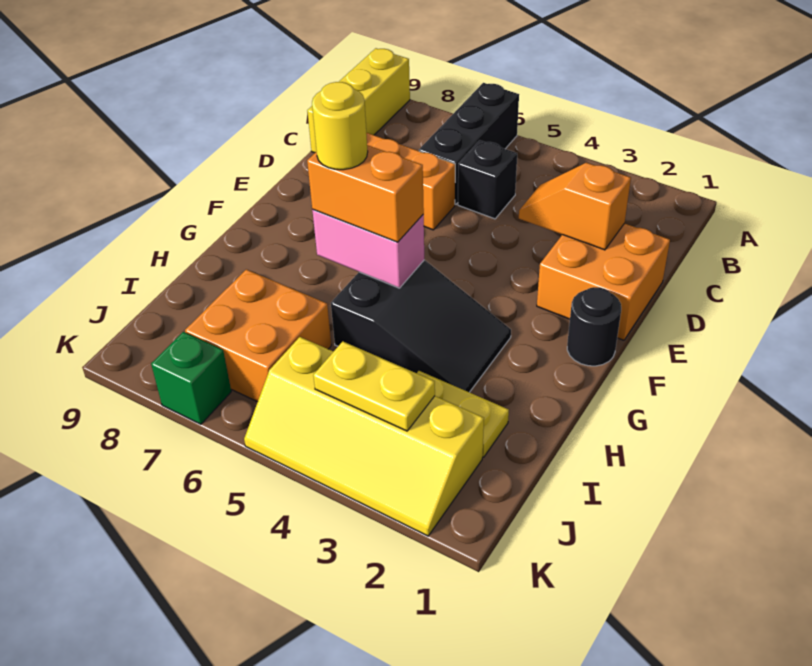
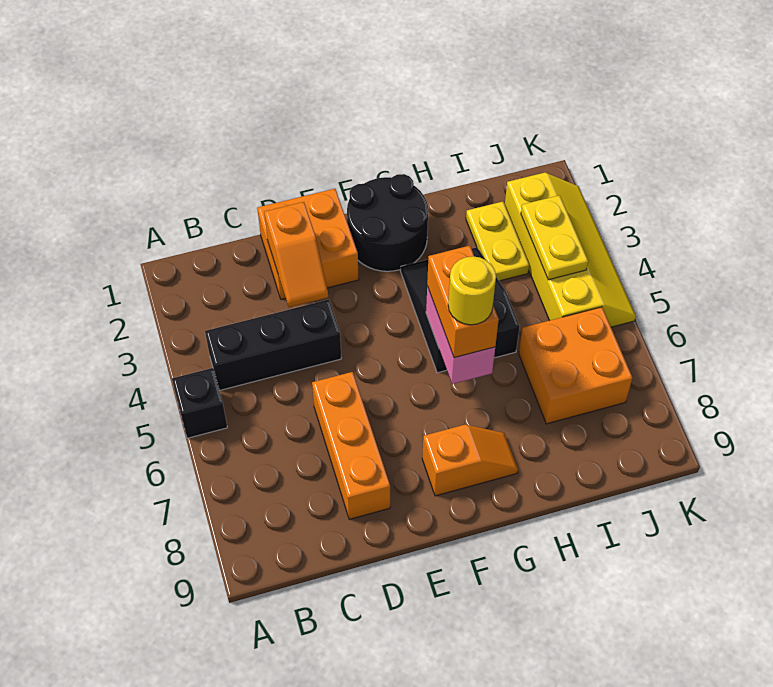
black brick A6:C6 level 1 -> black brick B4:D4 level 1
yellow brick A9:C9 level 1 -> none
black brick C5 level 1 -> black brick A5 level 1
black round brick F1 level 1 -> black round brick F1:G2 level 1
none -> orange slope F8:G8 level 1 top F
green brick K7 level 1 -> none

